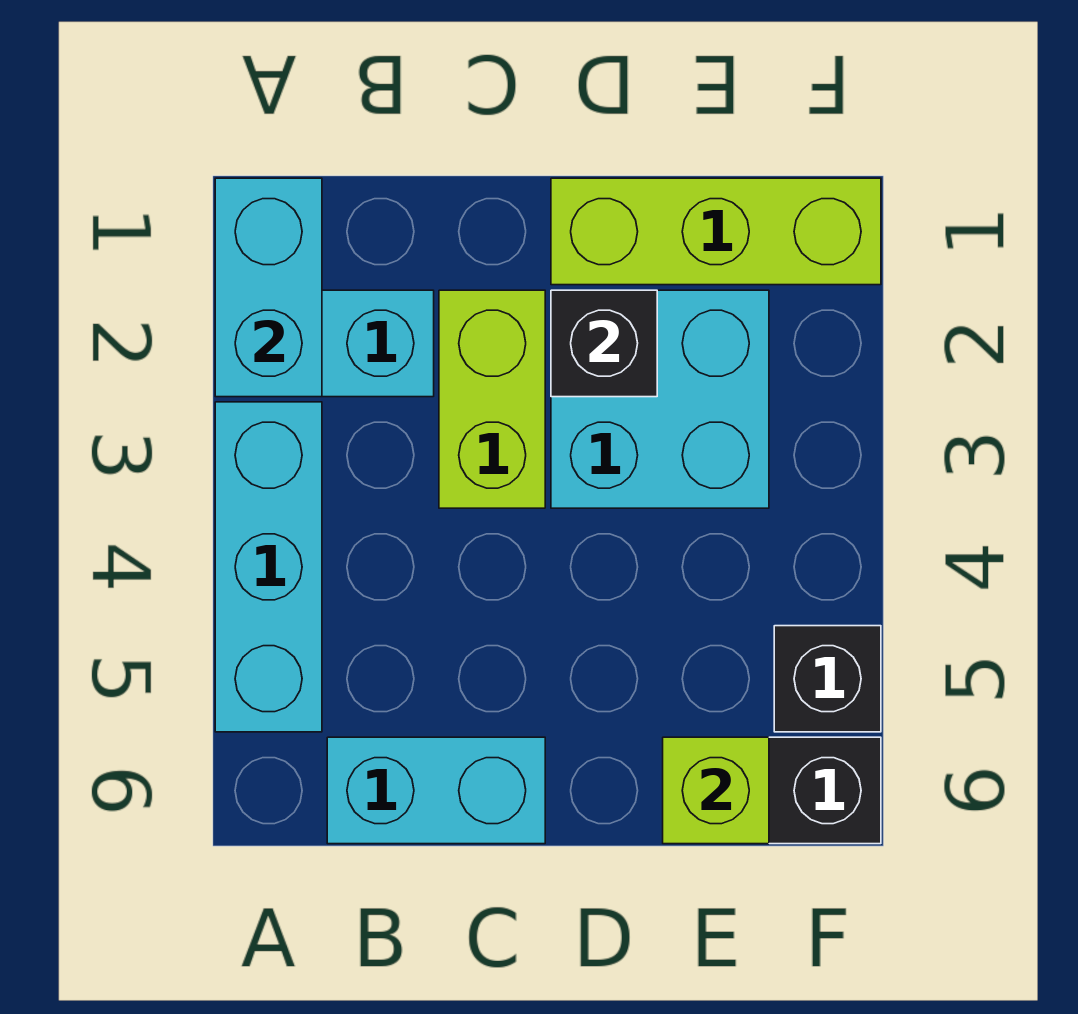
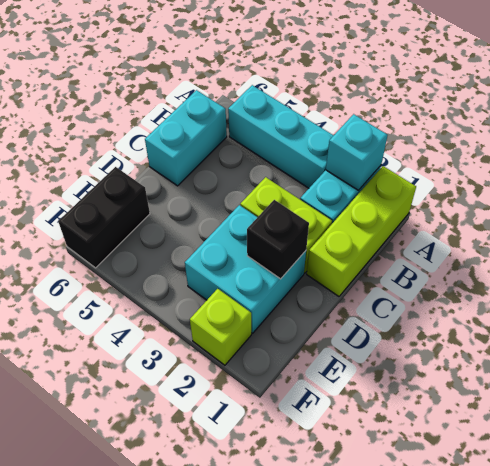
cyan brick A1:A2 level 2 -> cyan brick A2 level 2
lime brick D1:F1 level 1 -> lime brick A1:C1 level 1
lime brick E6 level 2 -> lime brick F2 level 1
black brick F5 level 1 -> none

